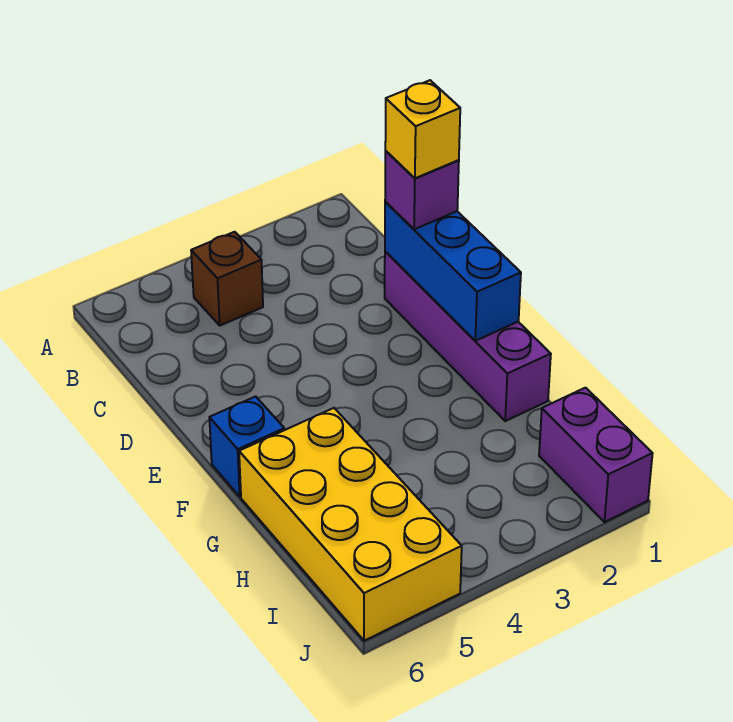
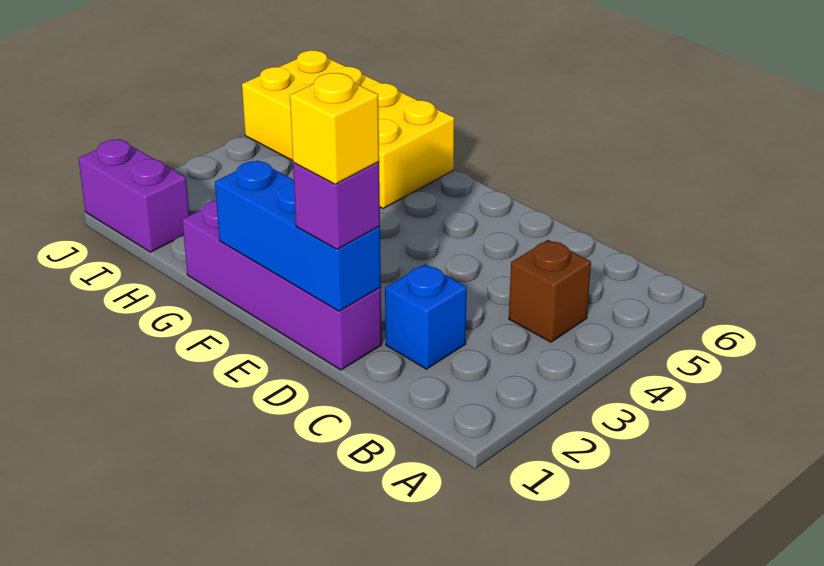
blue brick F6 level 1 -> blue brick C2 level 1

